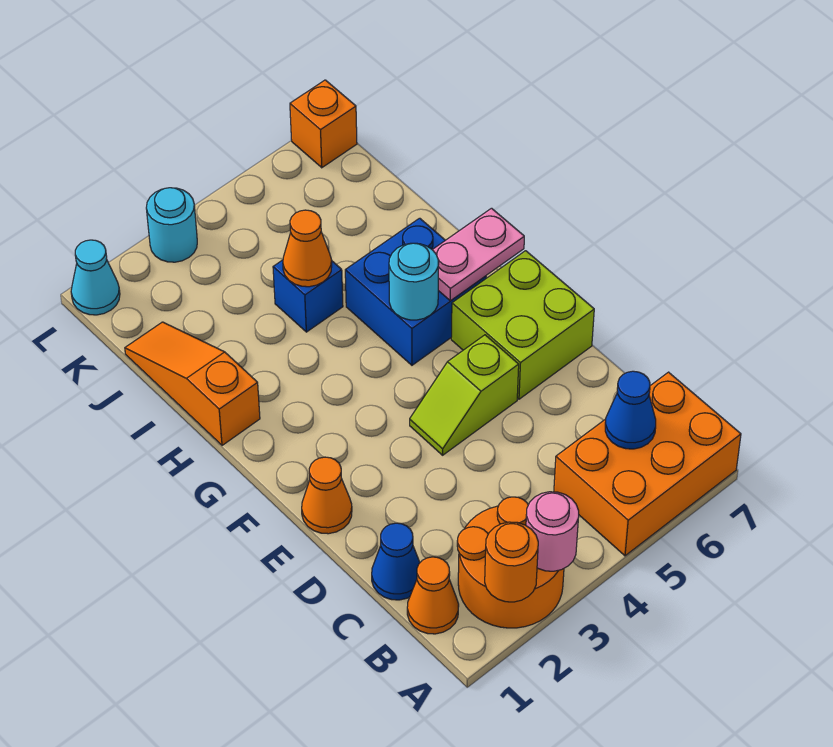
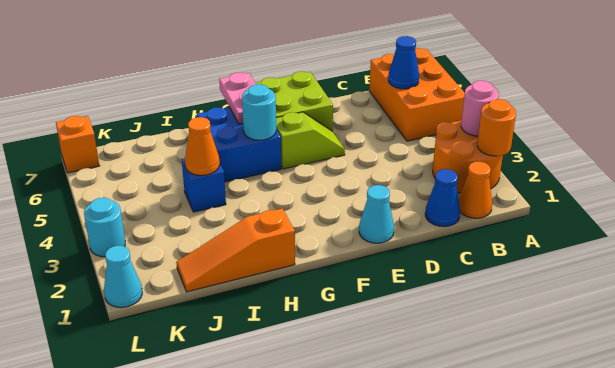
orange cone E1 level 1 -> cyan cone E1 level 1
lime slope E4:E5 level 1 top 5 -> lime slope E5:F5 level 1 top F

